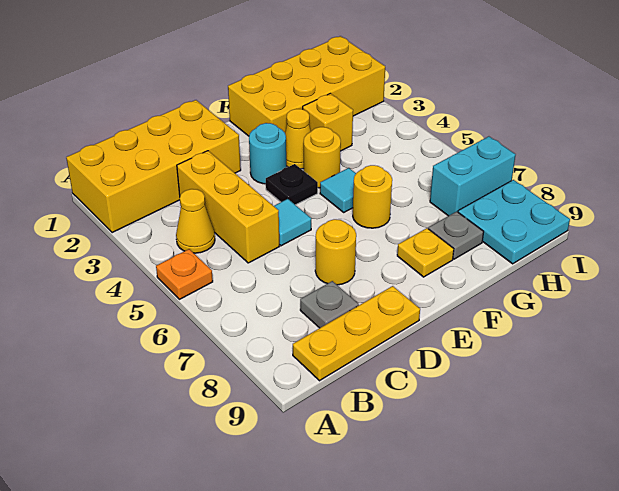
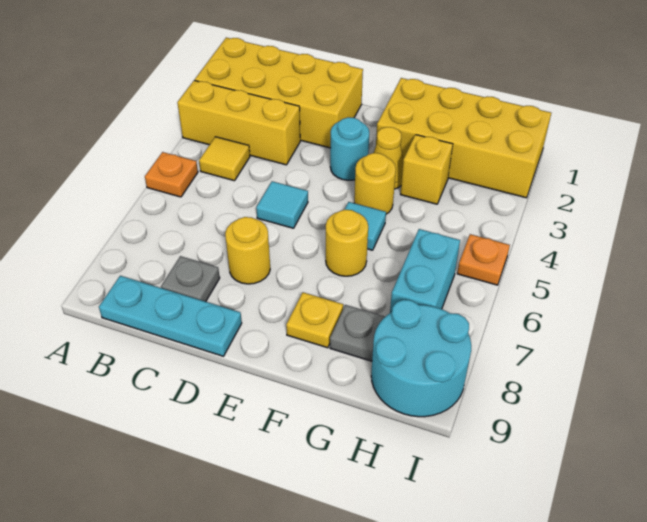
yellow cone B4 level 1 -> yellow tile B4 level 1
yellow plate B9:D9 level 1 -> cyan plate B9:D9 level 1
yellow brick C3:C5 level 1 -> yellow brick A3:C3 level 1
black plate E4 level 1 -> none
cyan brick H7:I7 level 1 -> cyan brick H6:H7 level 1
cyan plate H8:I9 level 1 -> cyan round brick H8:I9 level 1
none -> orange plate I5 level 1

